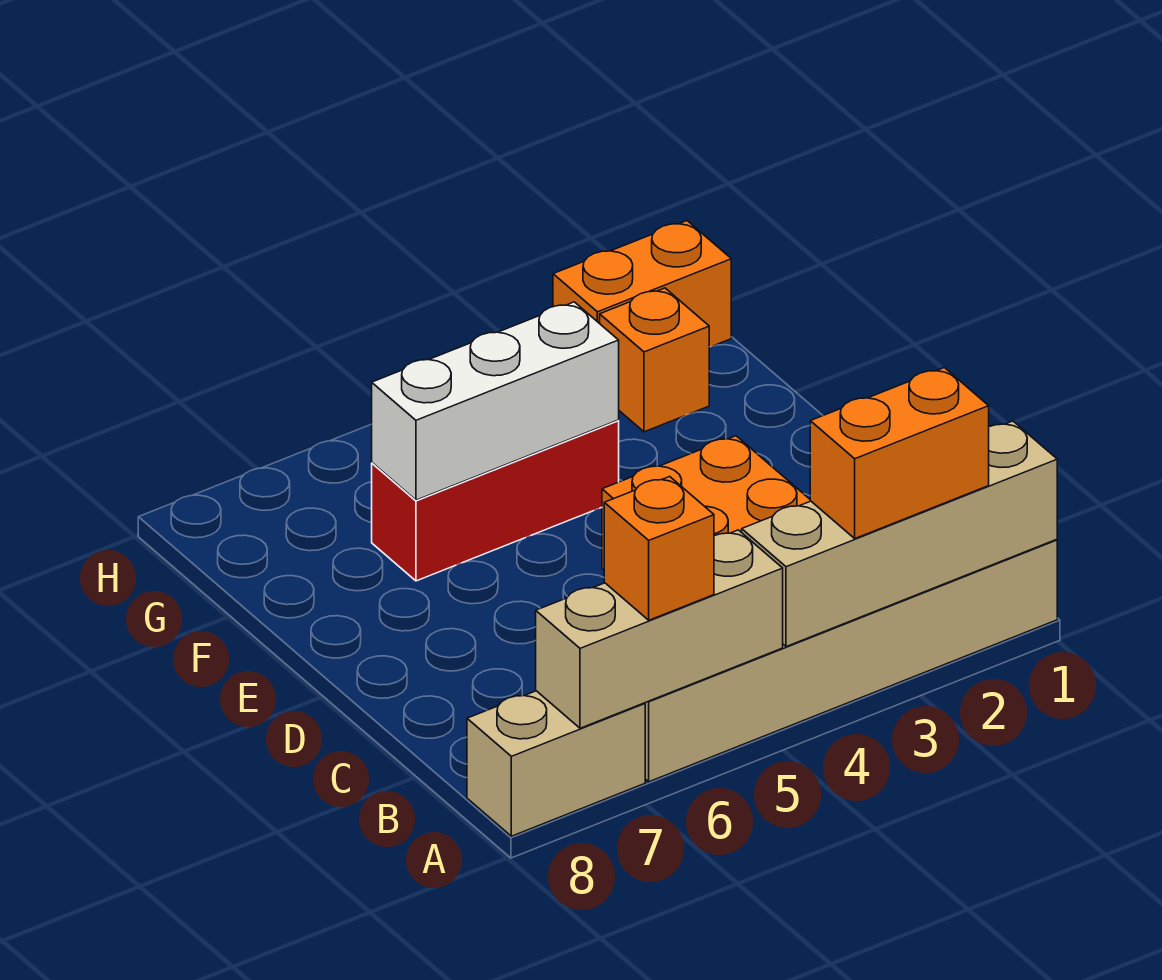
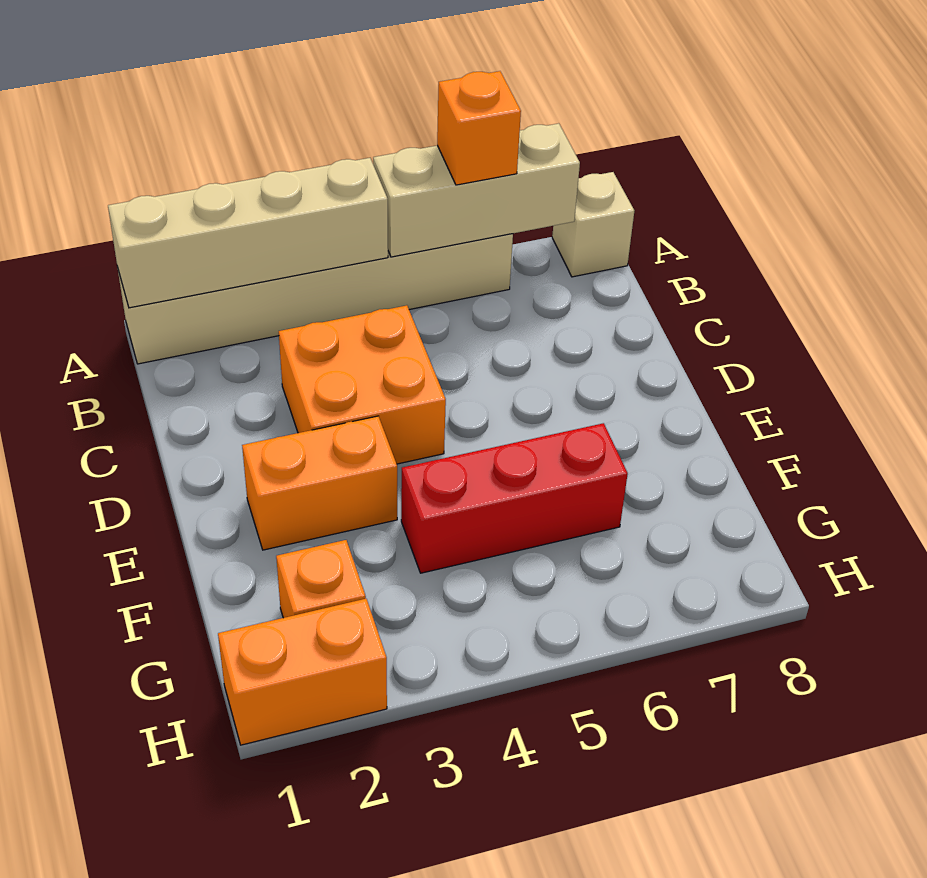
orange brick A2:A3 level 3 -> orange brick E2:E3 level 1
tan brick A7:A8 level 1 -> tan brick A8 level 1
white brick F4:F6 level 2 -> none

